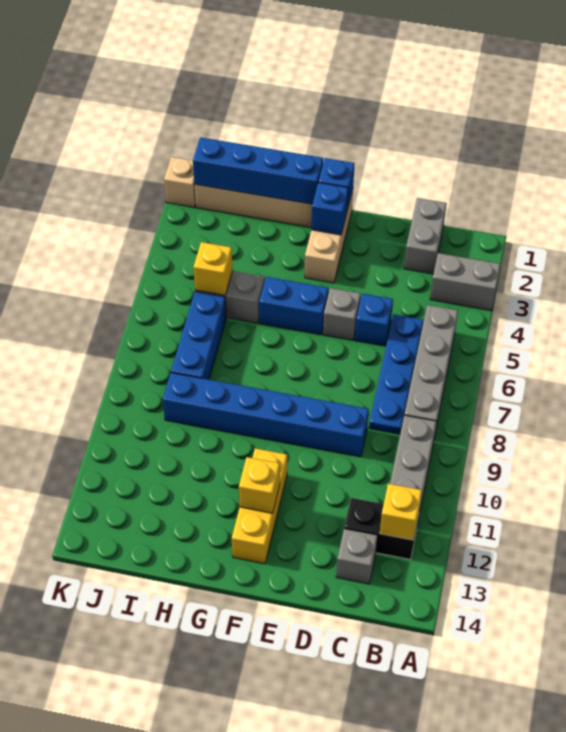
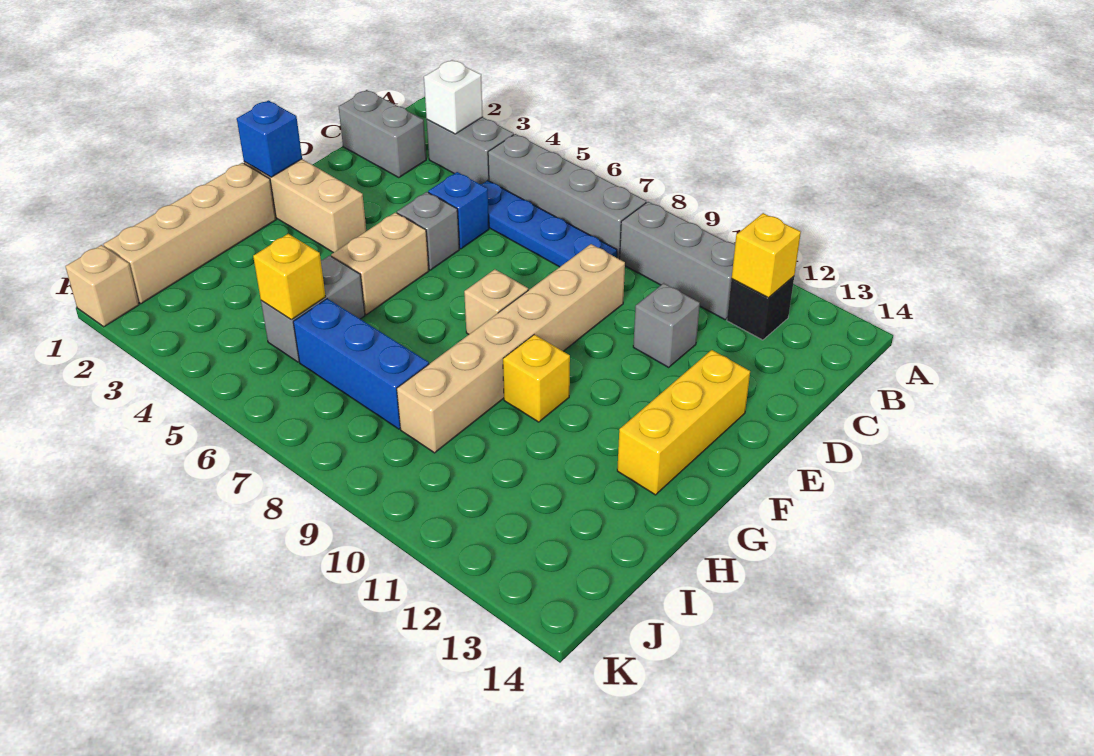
grey brick A3:B3 level 1 -> grey brick B3:B4 level 1
none -> white brick B3 level 2
black brick B12:C12 level 1 -> black brick B12 level 1
grey brick C13 level 1 -> grey brick D11 level 1
blue brick D9:I9 level 1 -> tan brick D9:I9 level 1
blue brick F2 level 2 -> none
blue brick F5:G5 level 1 -> tan brick F5:G5 level 1
none -> tan brick F8 level 1
yellow brick F11:F13 level 1 -> yellow brick E13:G13 level 1
yellow brick F12 level 2 -> yellow brick G10 level 1
blue brick G1:J1 level 2 -> none

